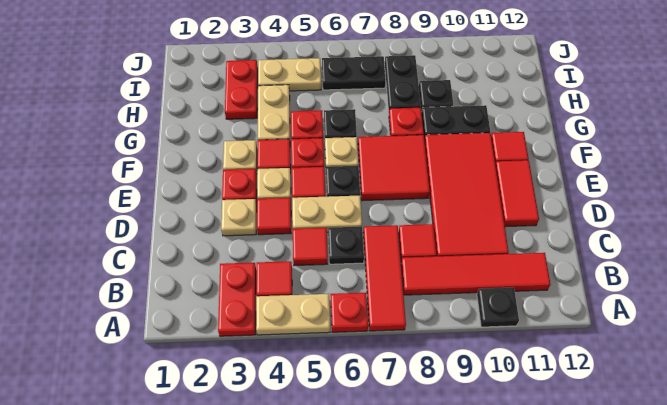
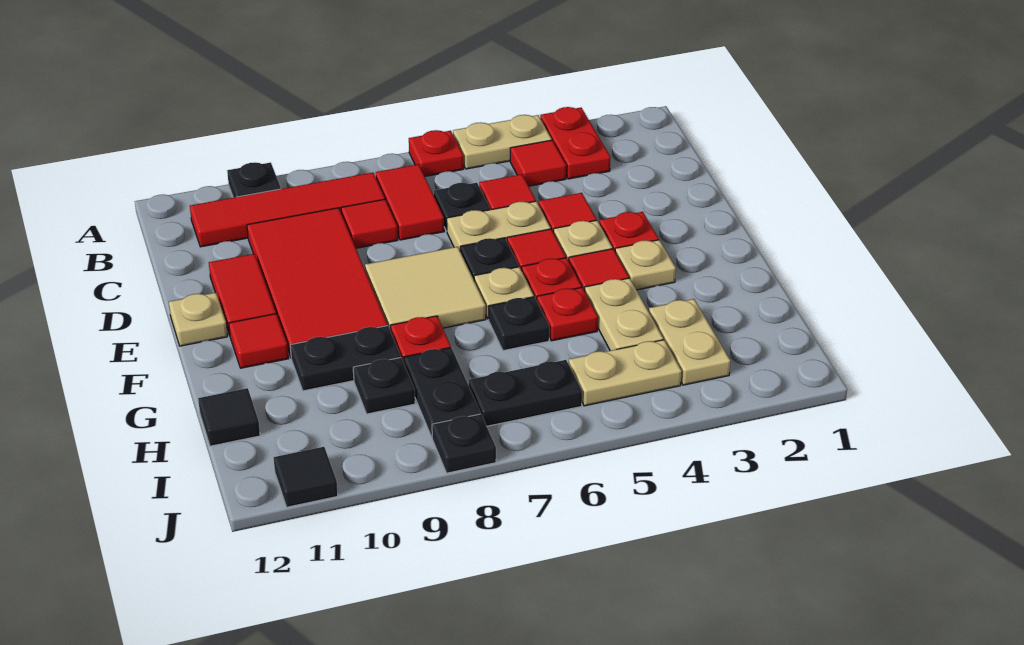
red tile A7:C7 level 1 -> red tile B7:C7 level 1
tan plate D3 level 1 -> tan plate E12 level 1
red tile E7:F8 level 1 -> tan tile E7:F8 level 1
red plate H3:I3 level 1 -> tan plate H3:I3 level 1
none -> black tile H12 level 1
none -> black plate J8 level 1
none -> black tile J11 level 1

